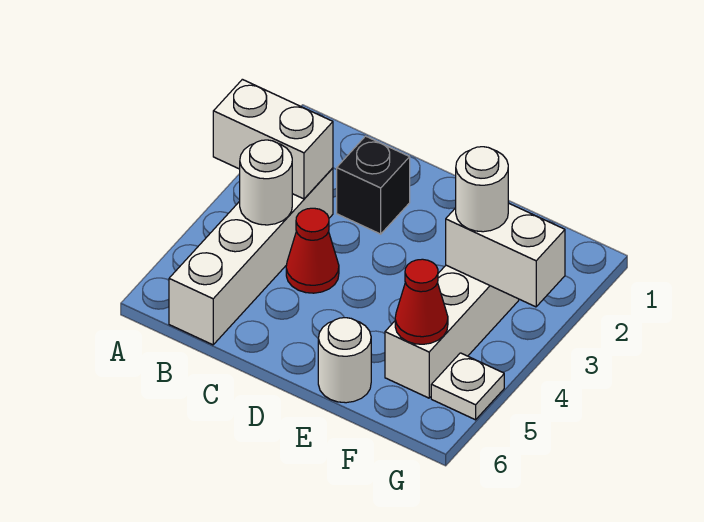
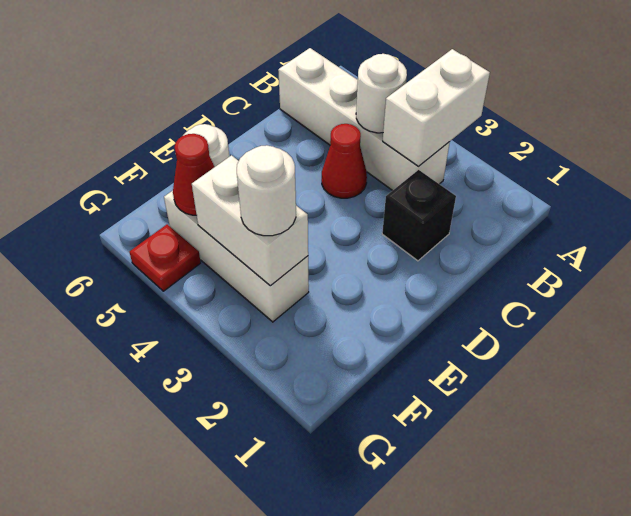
white brick F3:G3 level 2 -> white brick F3:F4 level 2
white plate G5 level 1 -> red plate G5 level 1

